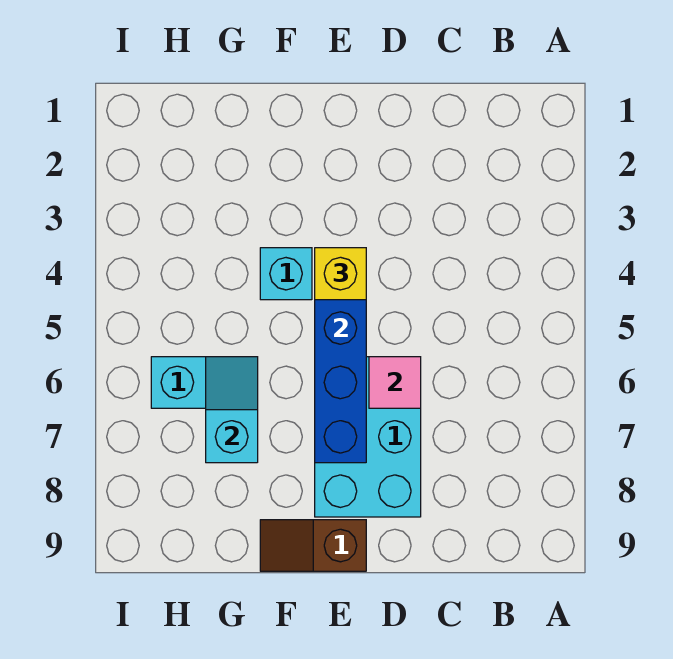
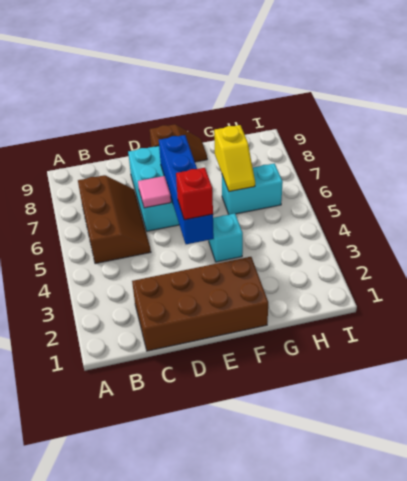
none -> brown slope B5:C7 level 1 top B
none -> brown brick C1:F2 level 1
yellow brick E4 level 3 -> red brick E4 level 3
cyan slope G6:G7 level 2 top 7 -> yellow slope G6:G7 level 2 top 7

